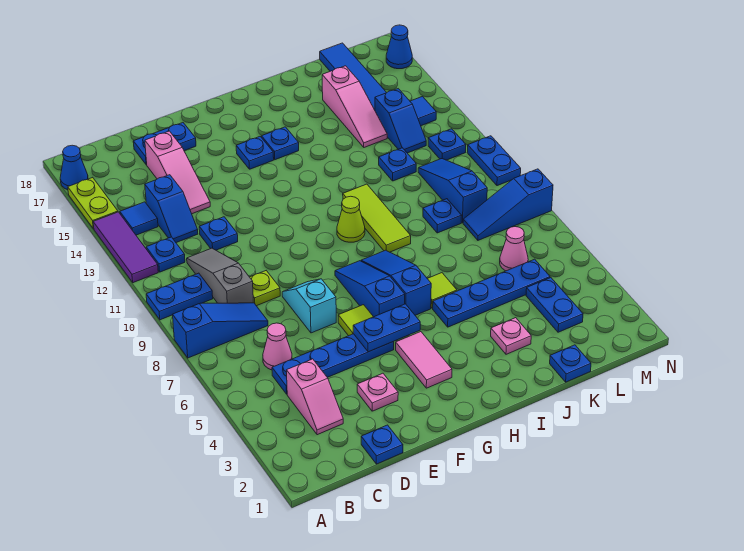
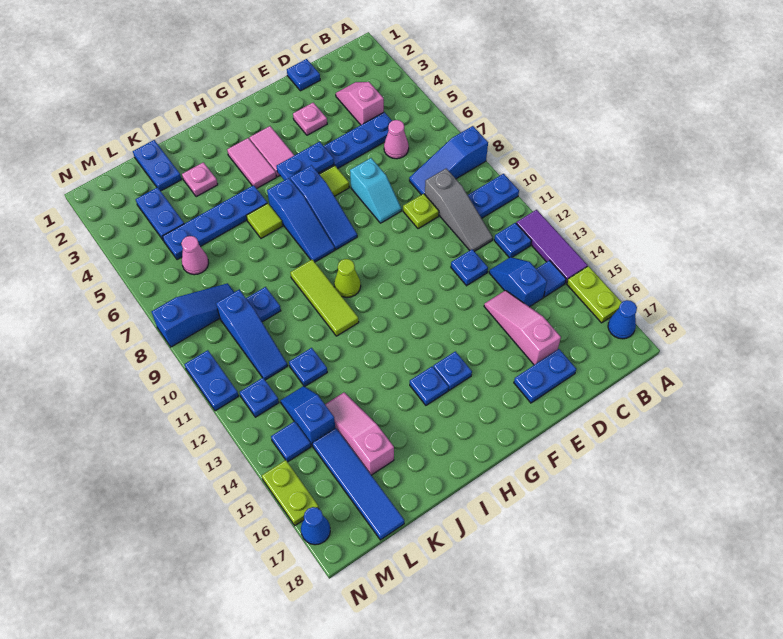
none -> pink tile H3:H4 level 1
blue plate K1 level 1 -> blue plate K1:K2 level 1
none -> lime plate N15:N16 level 1

